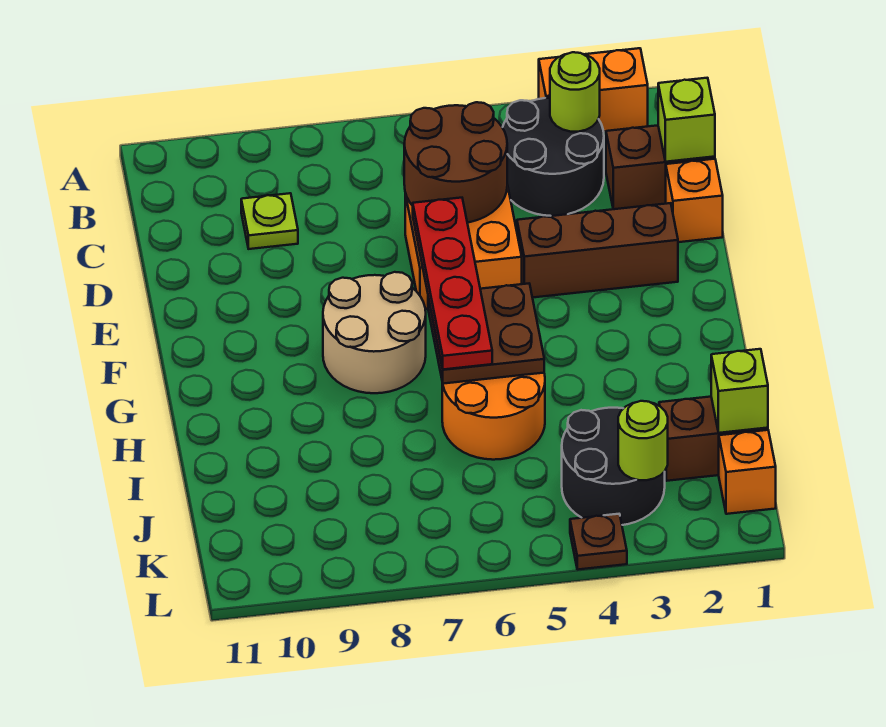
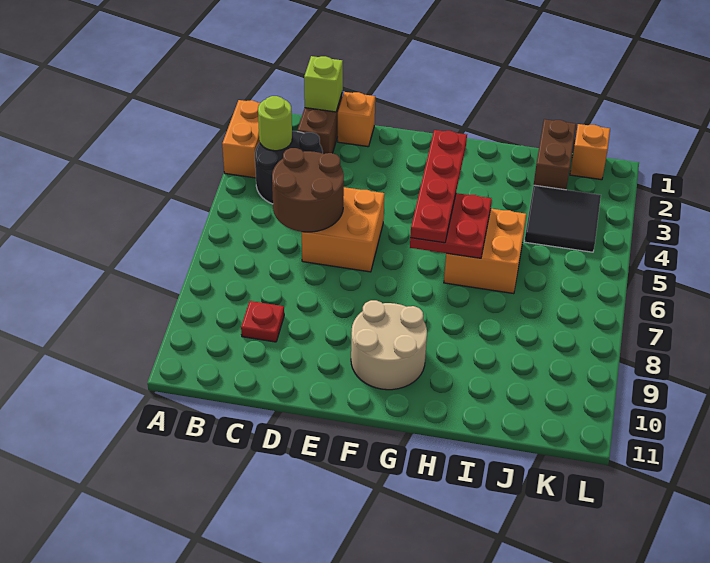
lime plate C9 level 1 -> red plate C9 level 1
brown brick E2:E4 level 1 -> none
red plate E6:H6 level 3 -> red plate G3:G6 level 3
tan round brick F7:G8 level 1 -> tan round brick F9:G10 level 1
brown plate G5:H6 level 2 -> red plate G5:H6 level 2
orange round brick H5:I6 level 1 -> orange brick H5:I6 level 1
lime brick J1 level 2 -> none
black round brick J3:K4 level 1 -> black tile J3:K4 level 1
lime round brick K3 level 2 -> none
brown plate L4 level 1 -> none

